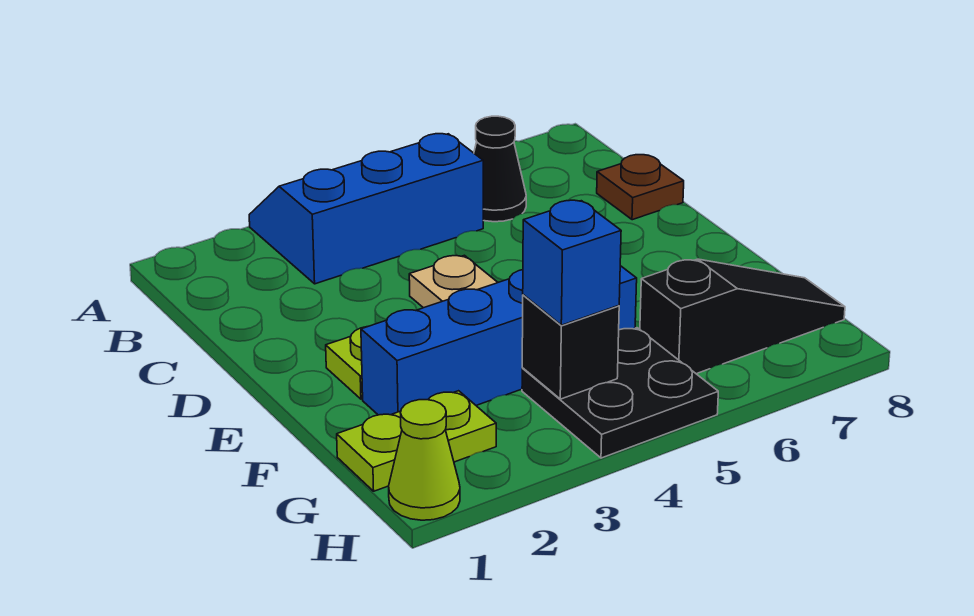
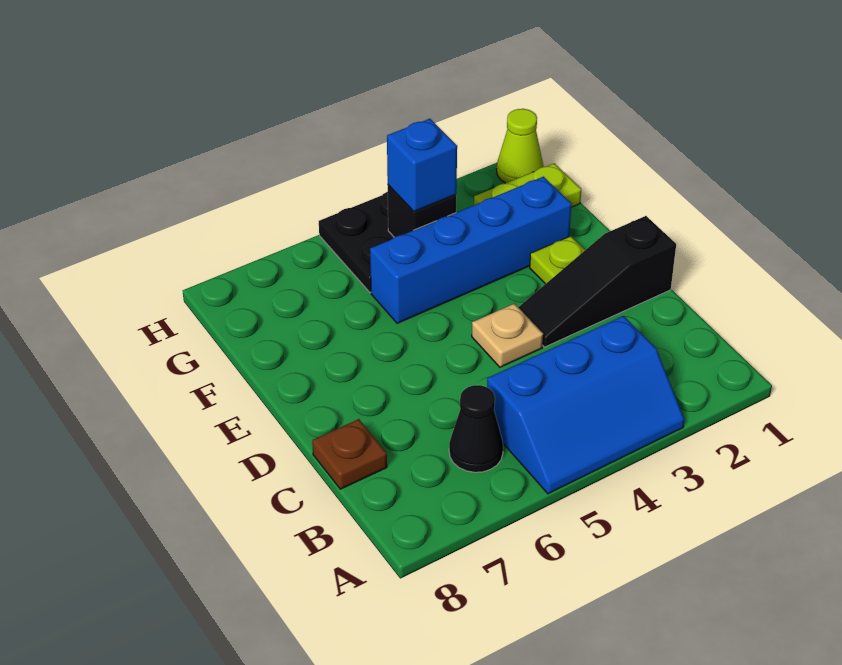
black slope G6:G8 level 1 top 6 -> black slope D1:D3 level 1 top 1

